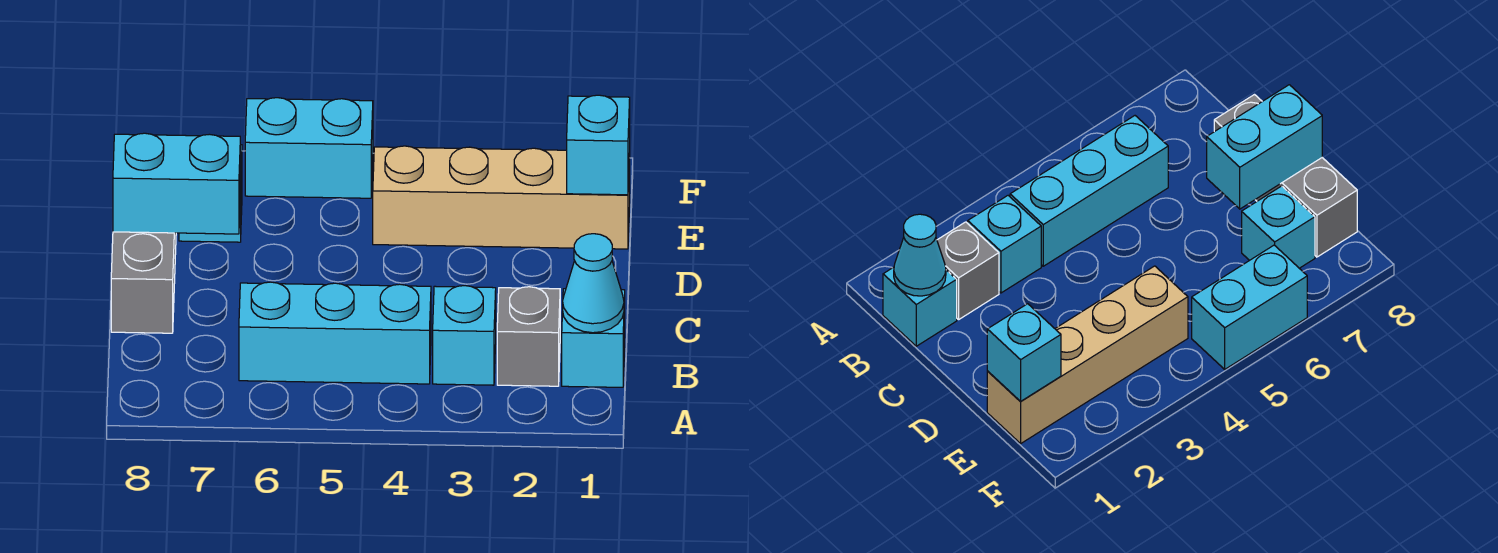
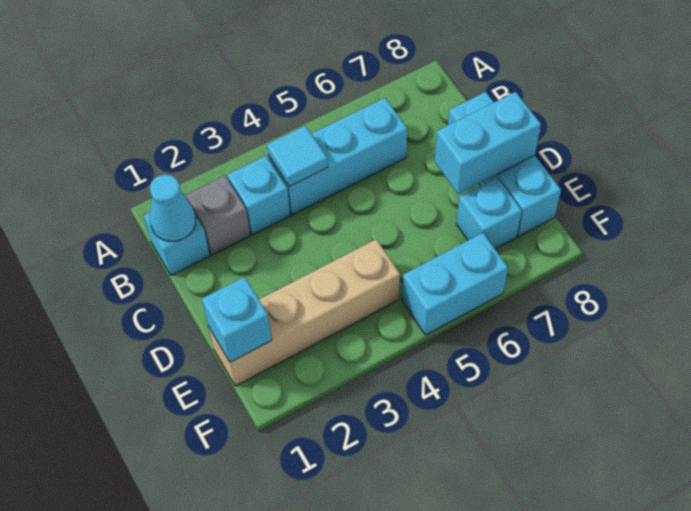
none -> cyan tile B4 level 2
grey brick C8:E8 level 1 -> cyan brick C8:E8 level 1

